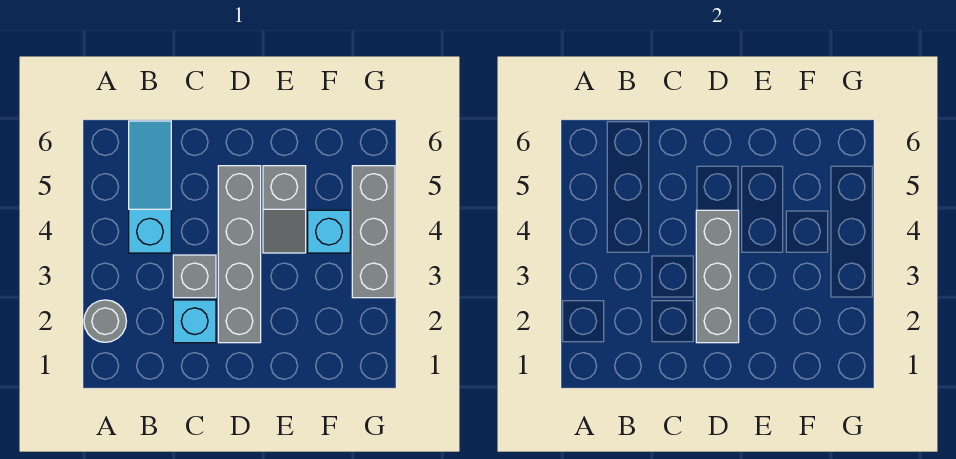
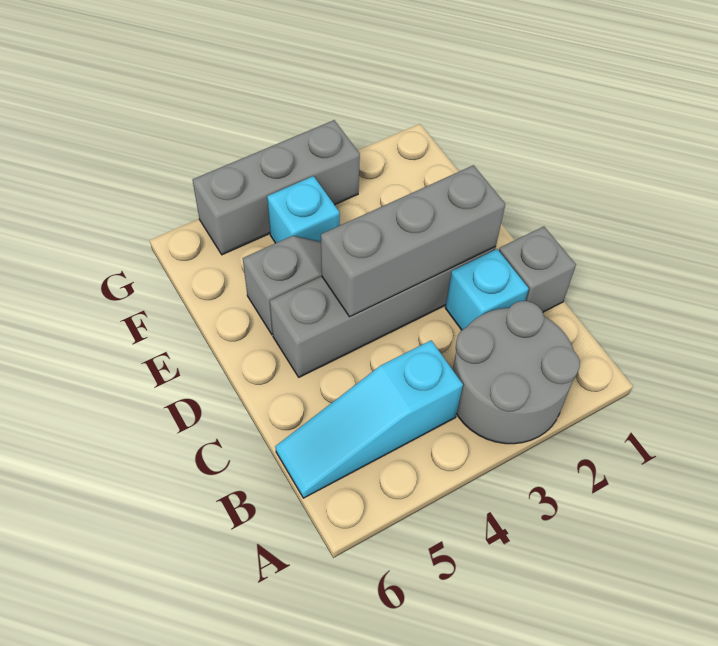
grey round brick A2 level 1 -> grey round brick A2:B3 level 1
grey brick C3 level 1 -> grey brick C1 level 1

